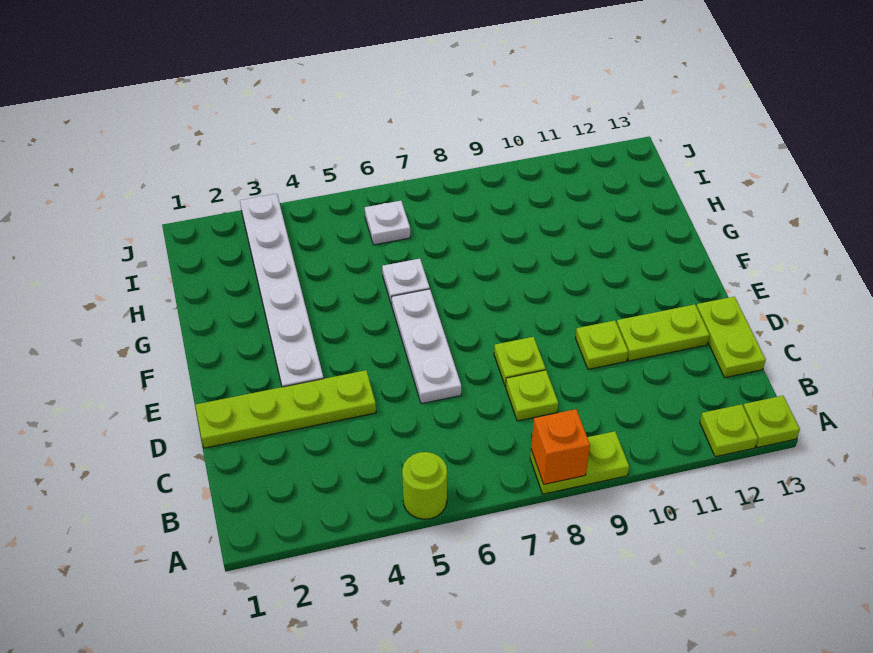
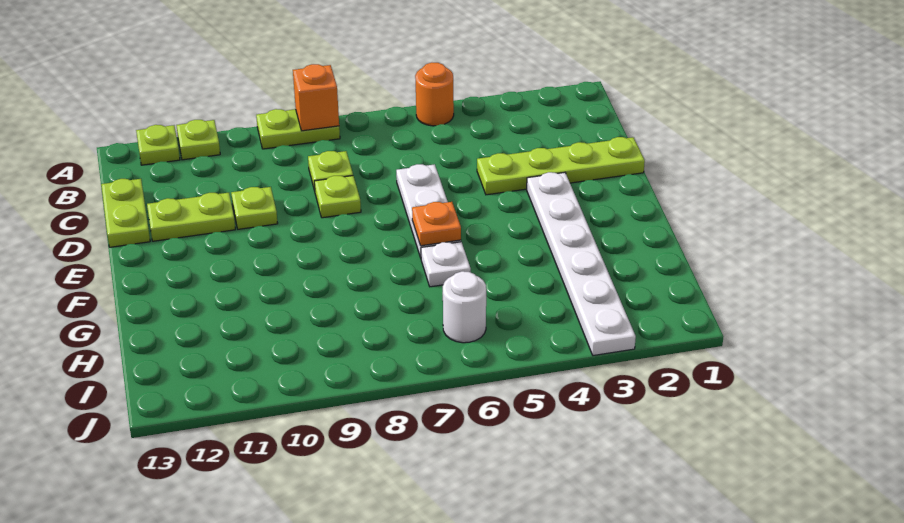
lime round brick A5 level 1 -> orange round brick A5 level 1
lime plate A13 level 1 -> lime plate A11 level 1
none -> orange plate F6 level 2
white plate I6 level 1 -> white round brick I6 level 1

